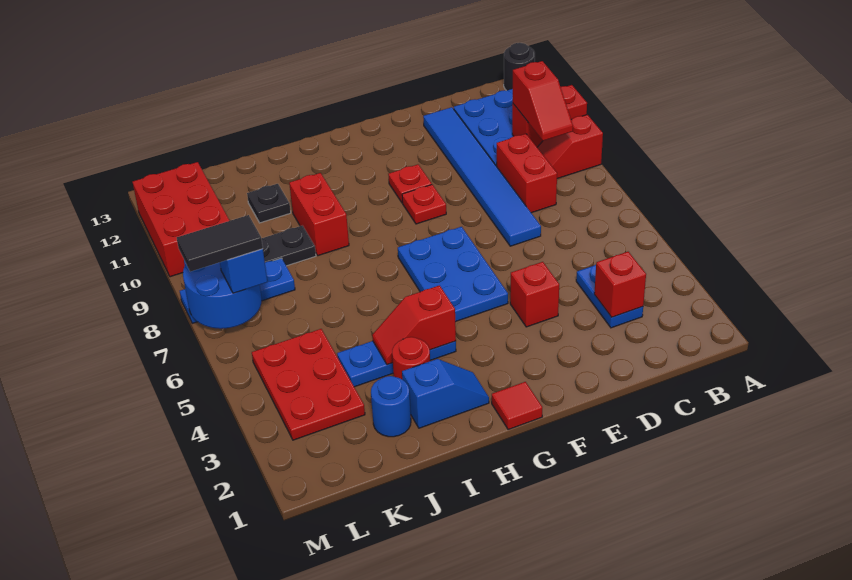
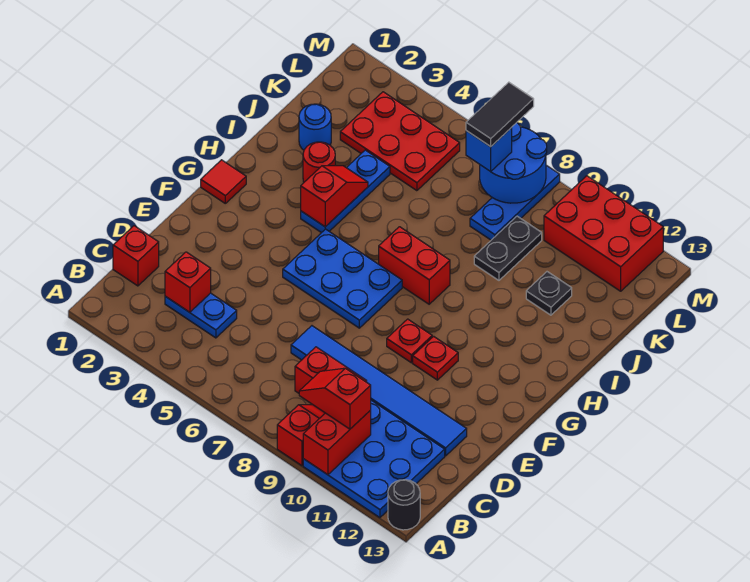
red brick E4 level 1 -> red brick C1 level 1
blue slope H2:I2 level 1 top I -> none
red brick I9:I10 level 1 -> red brick H7:H8 level 1

